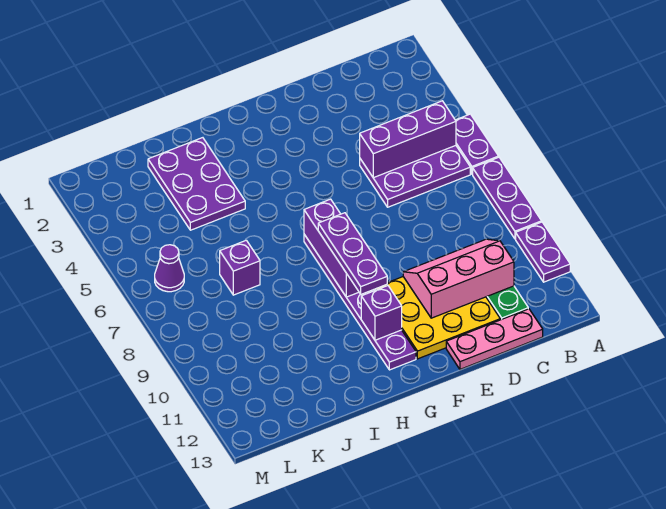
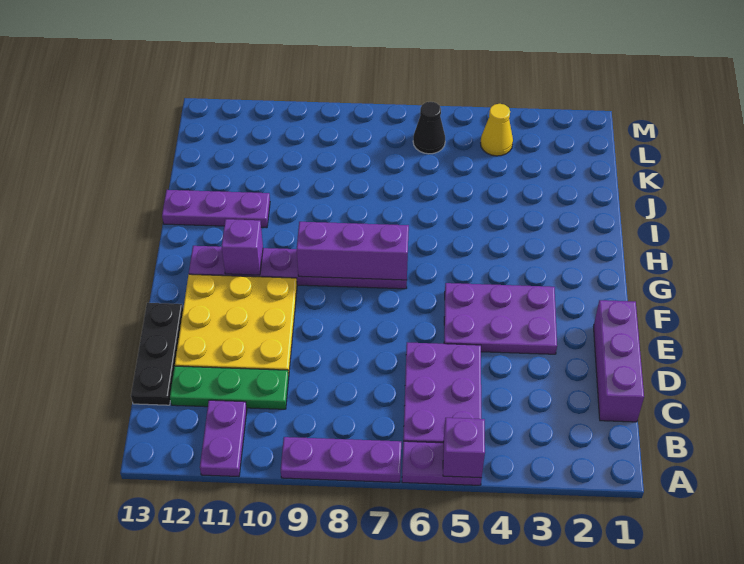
purple plate A10:A11 level 1 -> purple plate A11:B11 level 1
purple brick B5:D5 level 2 -> purple brick C1:E1 level 1
pink slope C10:E11 level 2 top 11 -> none
pink plate C13:E13 level 1 -> black plate C13:E13 level 1
purple plate G8:G10 level 3 -> purple plate I11:I13 level 1
purple plate I2:J4 level 1 -> purple plate E3:F5 level 1
purple brick J7 level 1 -> purple brick A5 level 2
none -> yellow cone L4 level 1
purple cone L6 level 1 -> black cone L6 level 1

